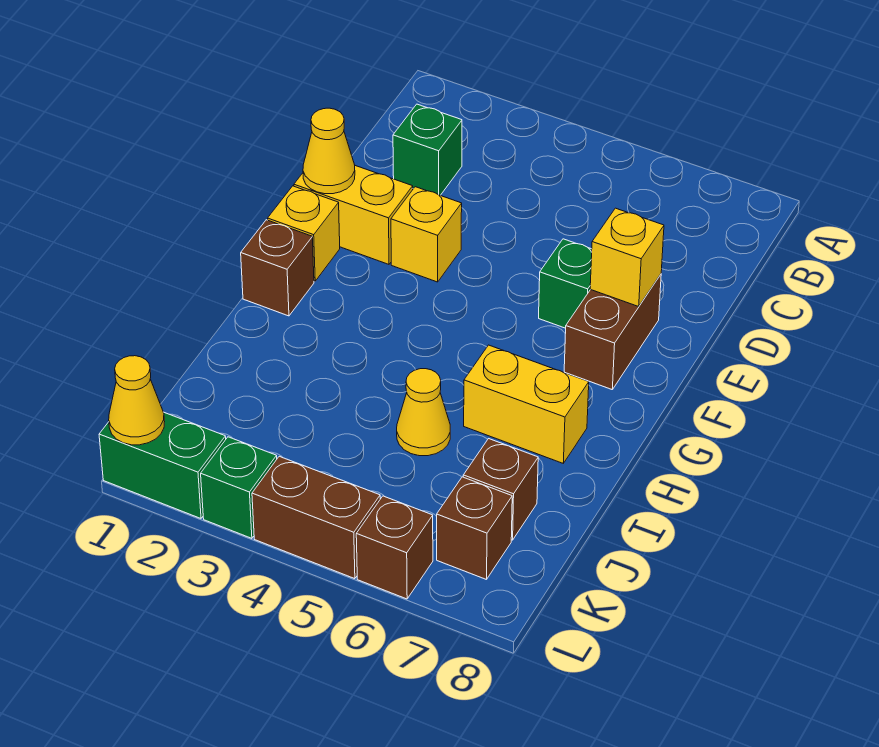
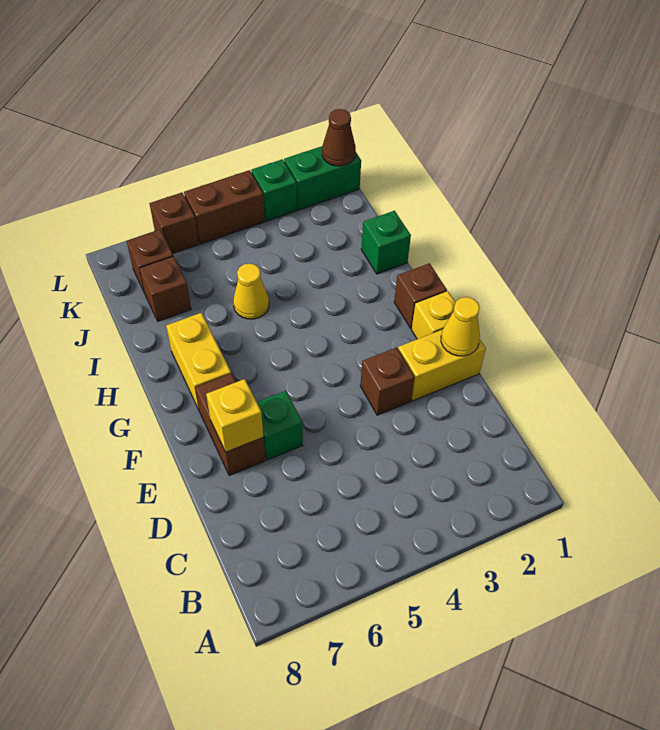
green brick C2 level 1 -> green brick I1 level 1
yellow brick E3 level 1 -> brown brick E3 level 1
yellow brick H6:H7 level 1 -> yellow brick G7:H7 level 1
yellow cone L1 level 2 -> brown cone L1 level 2

